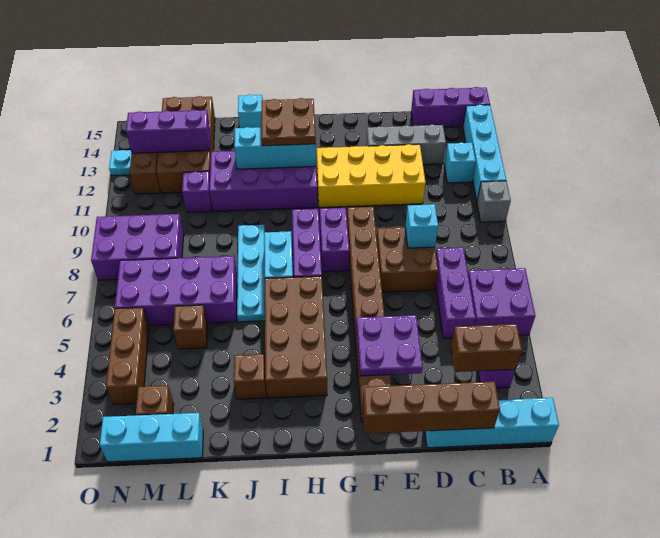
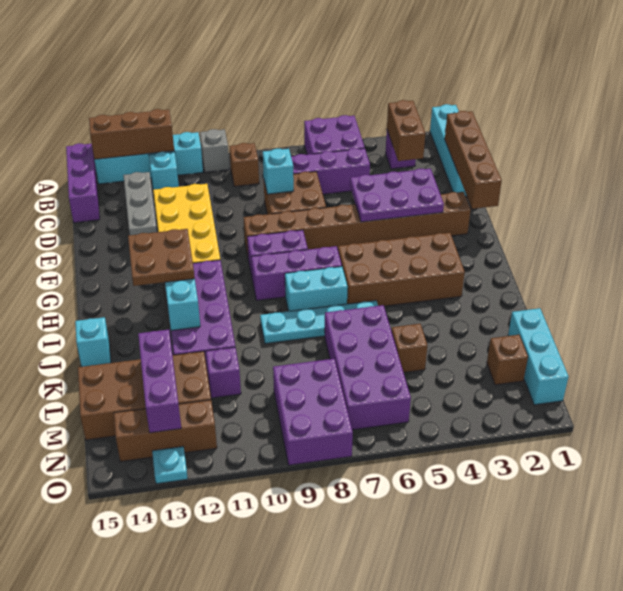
purple plate E3:F4 level 2 -> purple plate E3:F5 level 2
brown brick J3 level 1 -> brown brick B9 level 1
brown brick N3:N5 level 1 -> brown brick A12:A14 level 2

